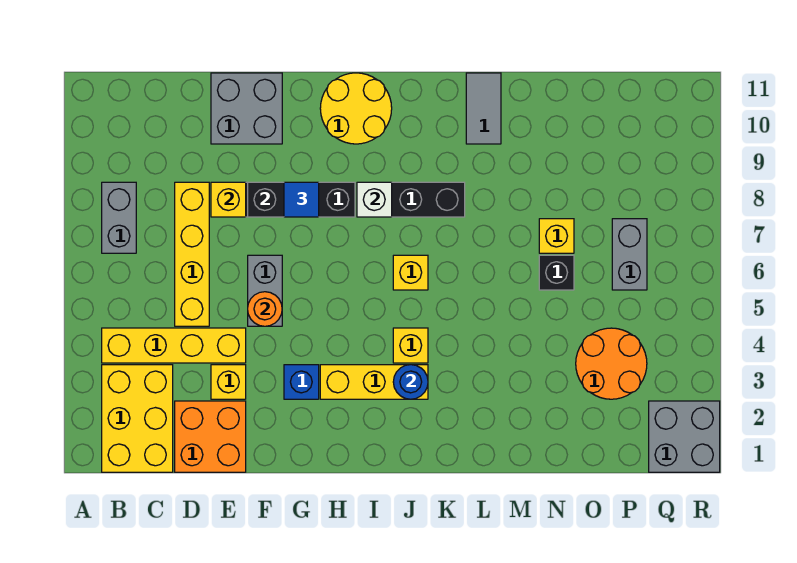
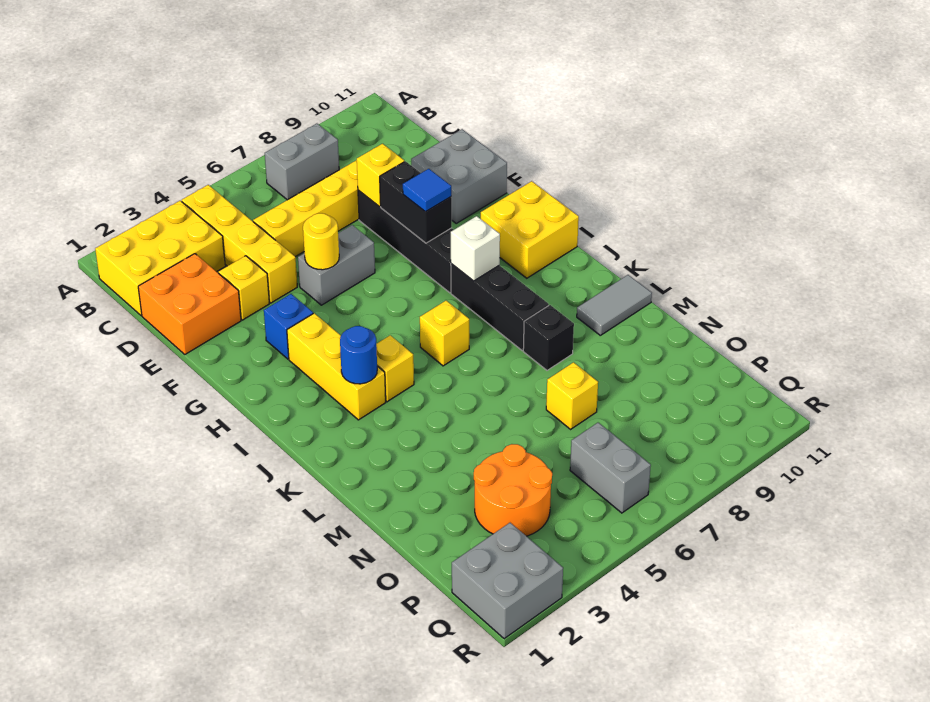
orange round brick F5 level 2 -> yellow round brick F5 level 2
yellow round brick H10:I11 level 1 -> yellow brick H10:I11 level 1
black brick N6 level 1 -> black brick L8 level 1
grey brick P6:P7 level 1 -> grey brick P6:Q6 level 1

